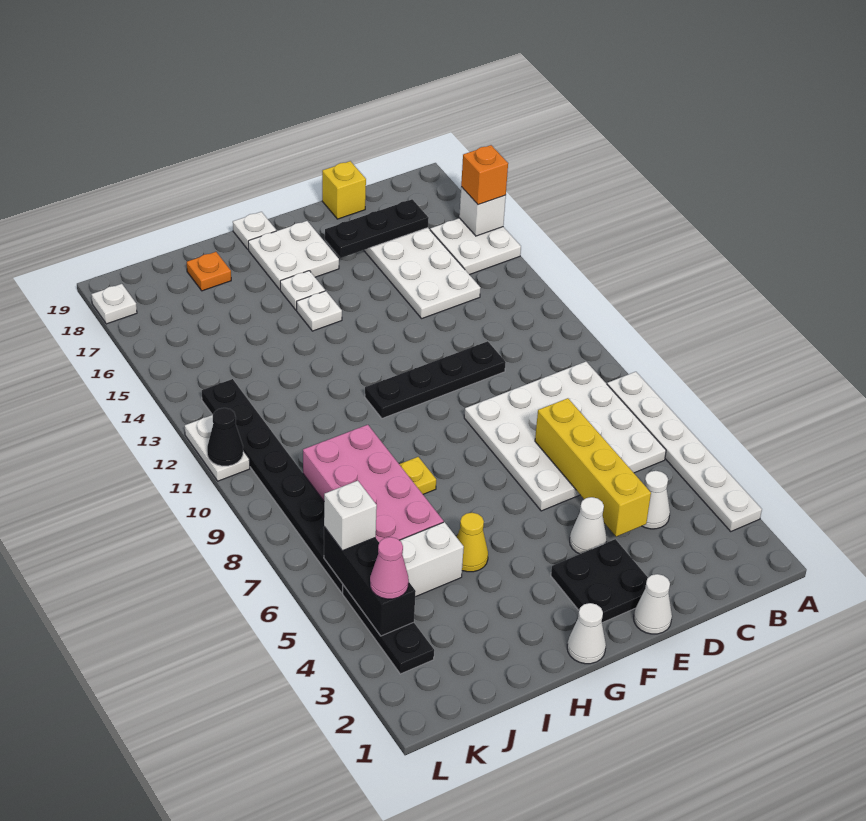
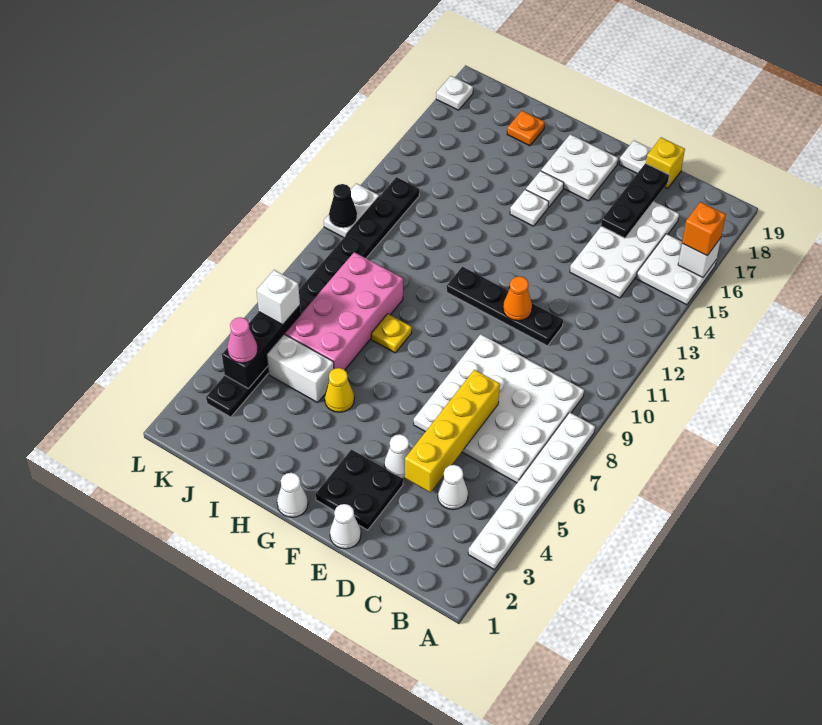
black plate C17:E17 level 2 -> black plate D16:D18 level 2
none -> orange cone E11 level 2
white plate G19 level 1 -> white plate E19 level 1

